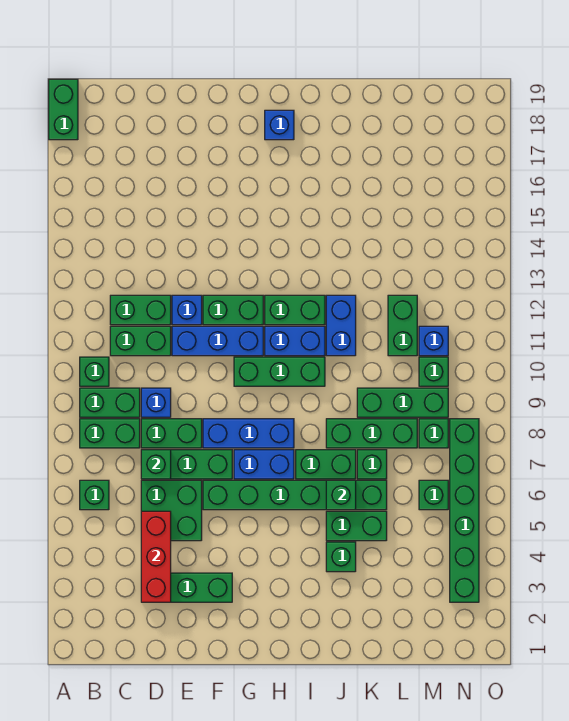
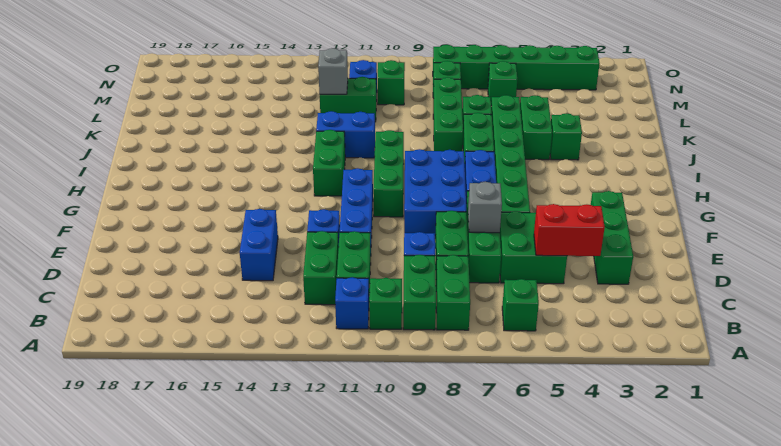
green brick A18:A19 level 1 -> none
red brick D3:D5 level 2 -> red brick D4:D5 level 2
green brick D7 level 2 -> none
none -> grey brick E7 level 2
blue brick F8:H8 level 1 -> blue brick F8:H9 level 1
green brick F12:G12 level 1 -> none
blue brick H11:I11 level 1 -> blue brick D14:E14 level 1
blue brick H18 level 1 -> blue brick B11 level 1
green brick J6 level 2 -> none
green brick K9:M9 level 1 -> none
none -> grey brick L12 level 2

